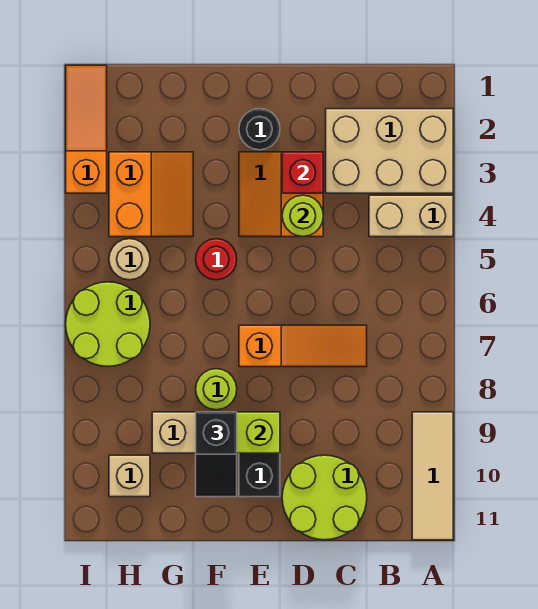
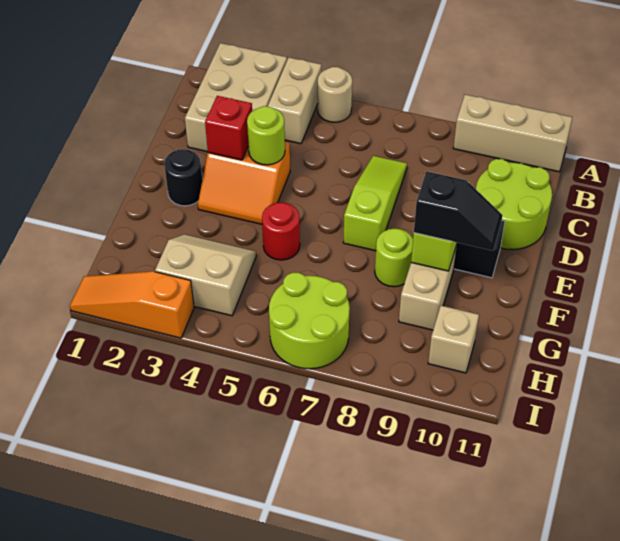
tan tile A9:A11 level 1 -> tan brick A9:A11 level 1
orange slope C7:E7 level 1 top E -> lime slope C7:E7 level 1 top E
orange slope G3:H4 level 1 top H -> tan slope G3:H4 level 1 top H
tan round brick H5 level 1 -> tan round brick A5 level 1

